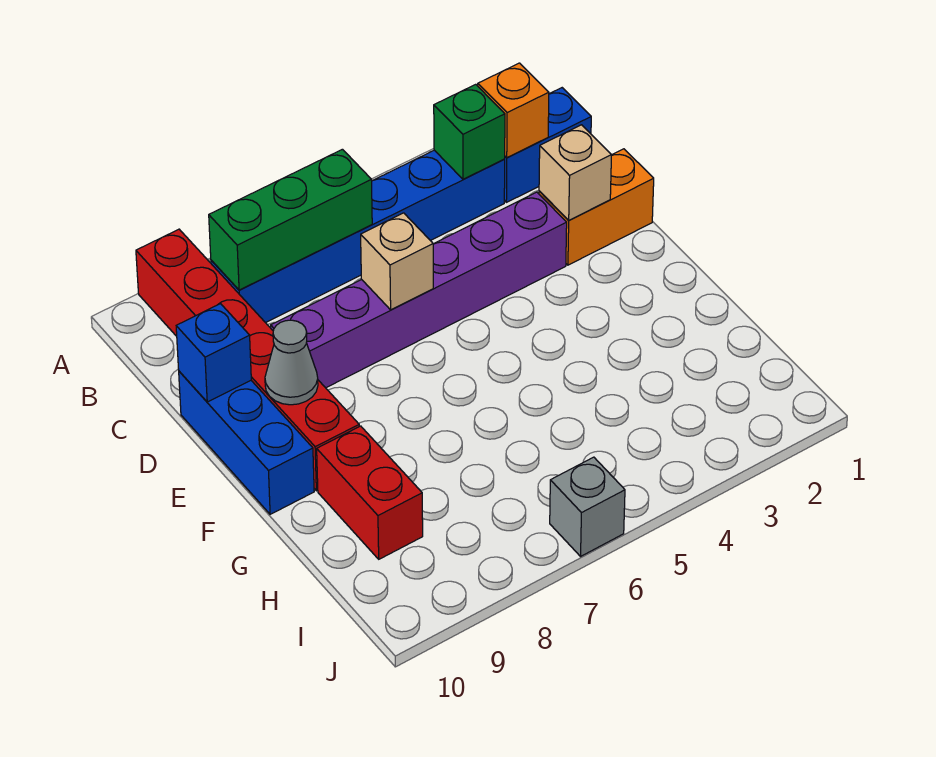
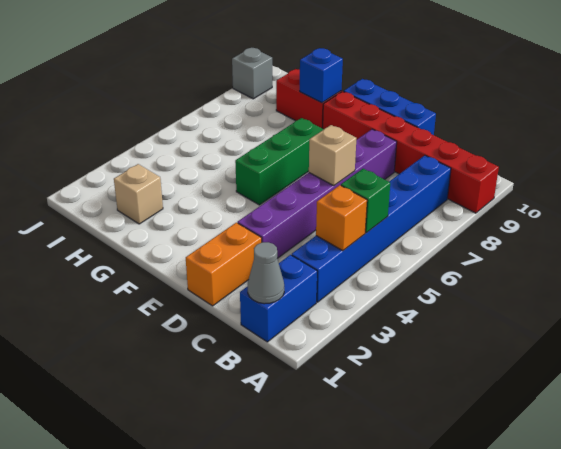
orange brick B2 level 2 -> orange brick B4 level 2
green brick B3 level 2 -> green brick B5 level 2
green brick B6:B8 level 2 -> green brick F5:F7 level 1
tan brick D2 level 2 -> tan brick H2 level 1
blue brick D10 level 2 -> blue brick G9 level 2
grey cone E9 level 2 -> grey cone B1 level 2
grey brick J6 level 1 -> grey brick J9 level 1

